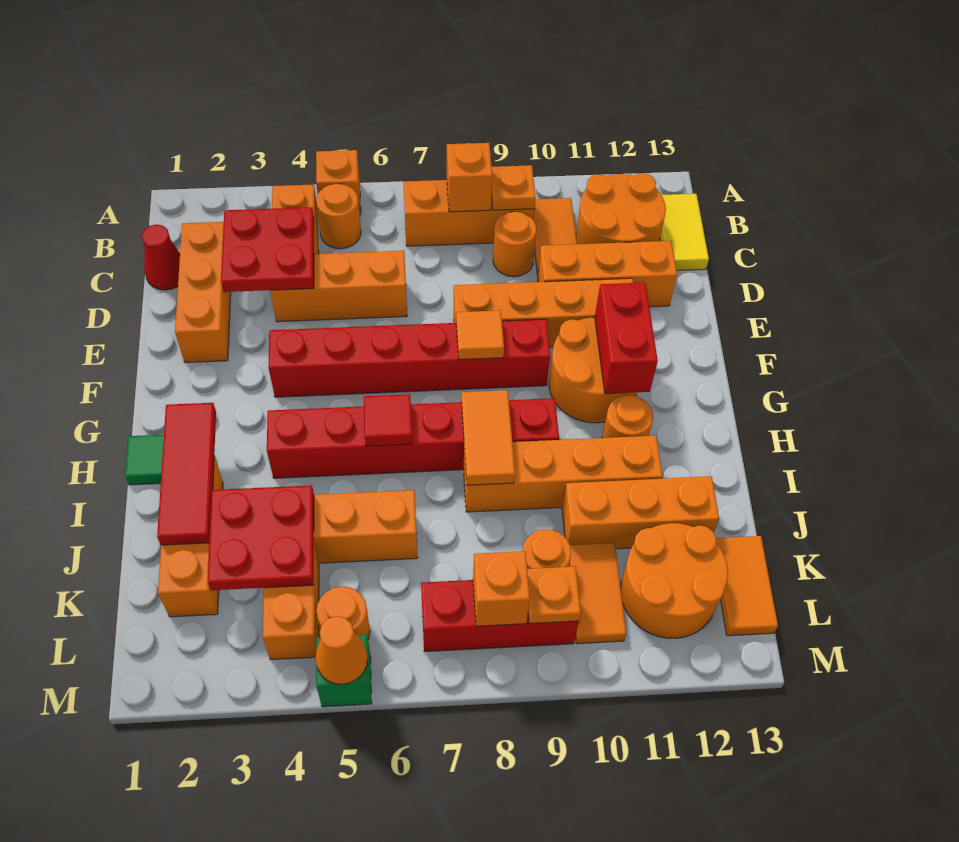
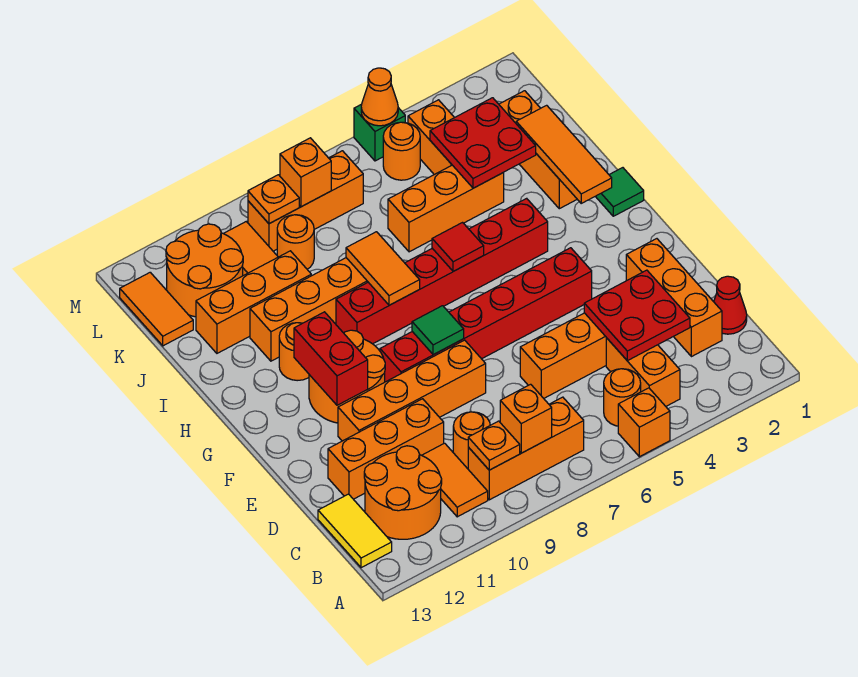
orange tile F8 level 2 -> green tile F8 level 2
red tile H2:J2 level 2 -> orange tile H2:J2 level 2
red brick L7:L9 level 1 -> orange brick L7:L9 level 1

